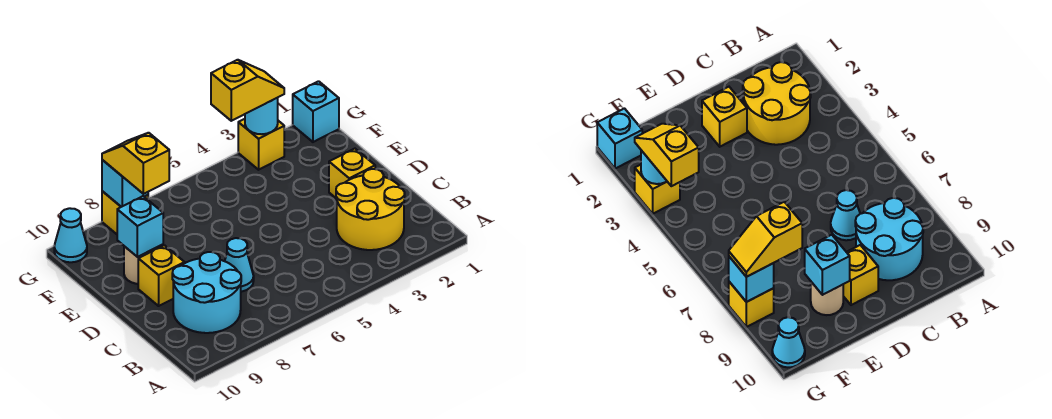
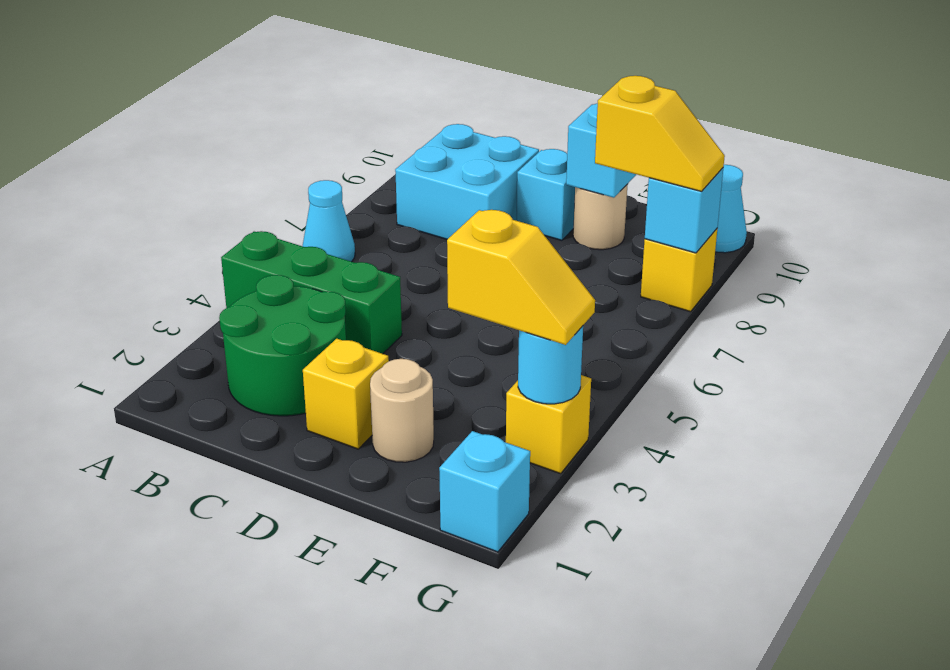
none -> green brick A4:C4 level 1
yellow round brick B2:C3 level 1 -> green round brick B2:C3 level 1
cyan round brick B8:C9 level 1 -> cyan brick B8:C9 level 1
cyan cone C7 level 1 -> cyan cone A6 level 1
yellow brick D9 level 1 -> cyan brick D9 level 1
none -> tan round brick E2 level 1
yellow slope G3:G4 level 3 top 4 -> yellow slope F3:G3 level 3 top F

